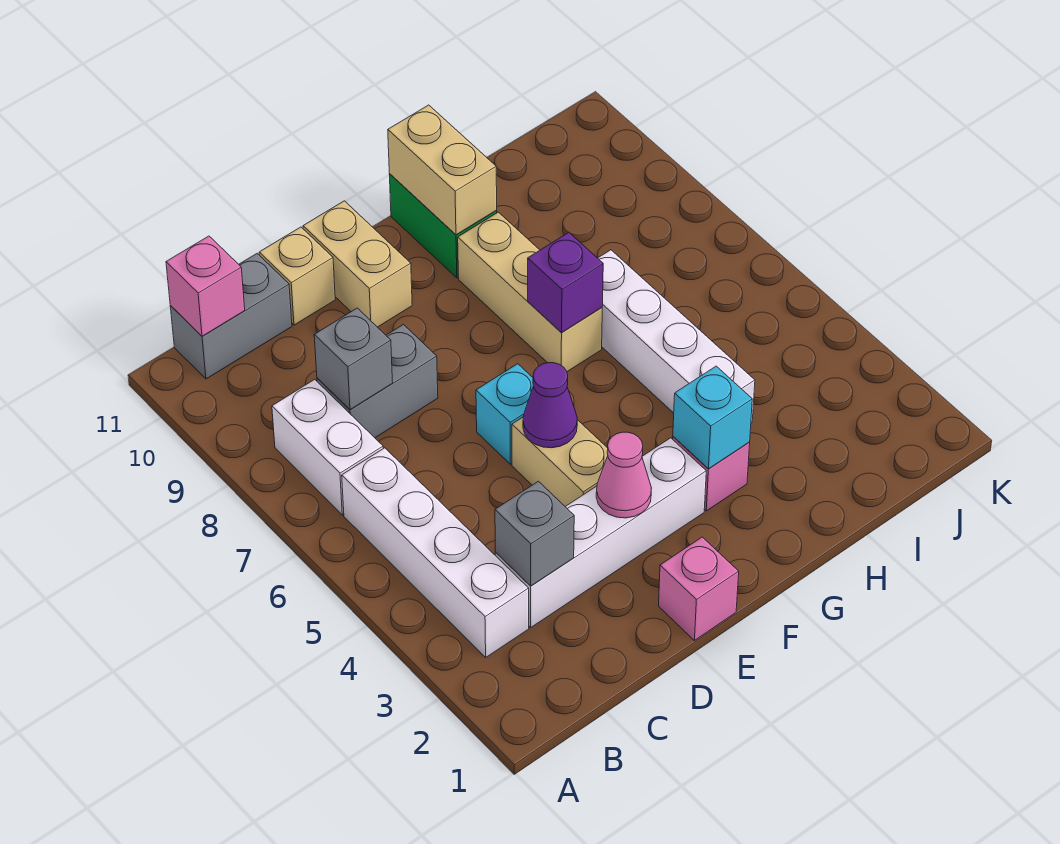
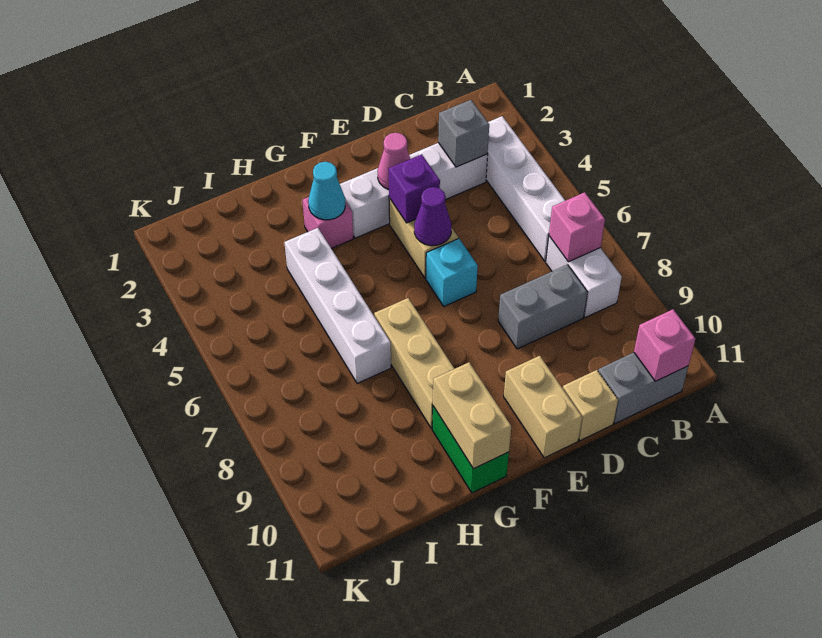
grey brick C8 level 2 -> none
pink brick E1 level 1 -> pink brick B7 level 2
cyan brick G3 level 2 -> cyan cone G3 level 2
purple brick G7 level 2 -> purple brick E4 level 2

